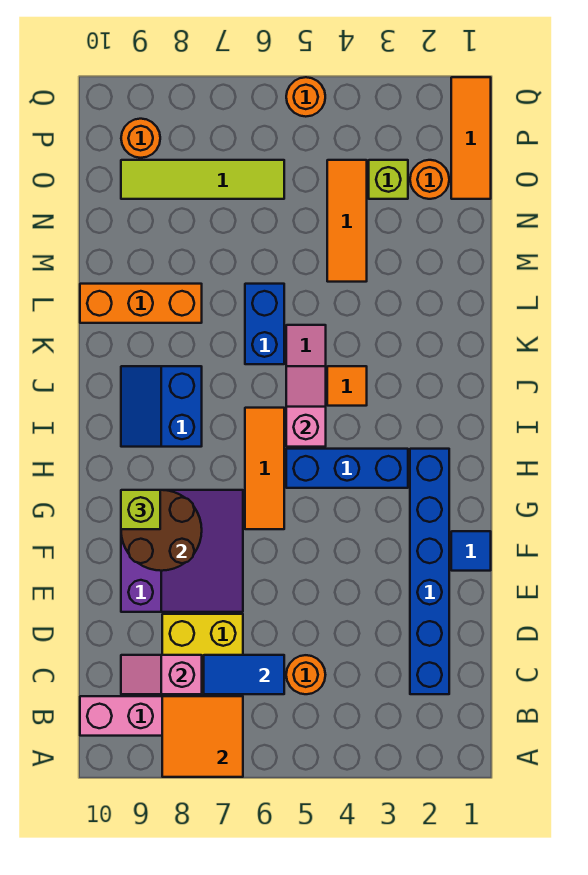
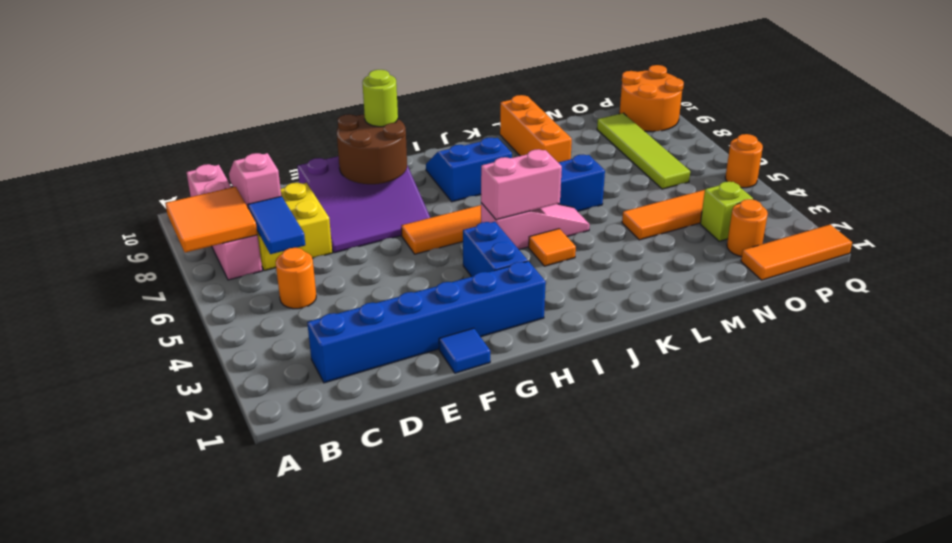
lime brick G9 level 3 -> lime round brick G9 level 3
blue brick H3:H5 level 1 -> blue brick H3:H4 level 1
pink slope I5:J5 level 2 top I -> pink brick I5:J5 level 2
orange round brick P9 level 1 -> orange round brick P9:Q10 level 1

